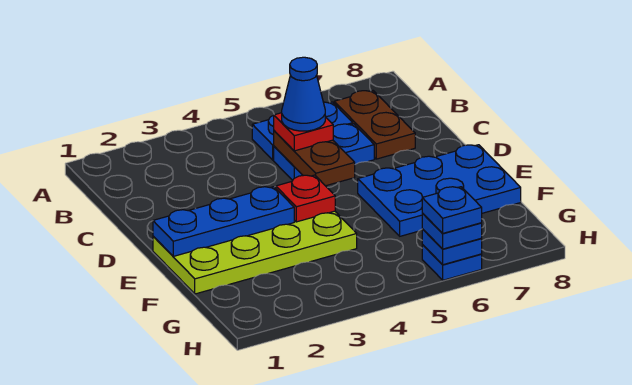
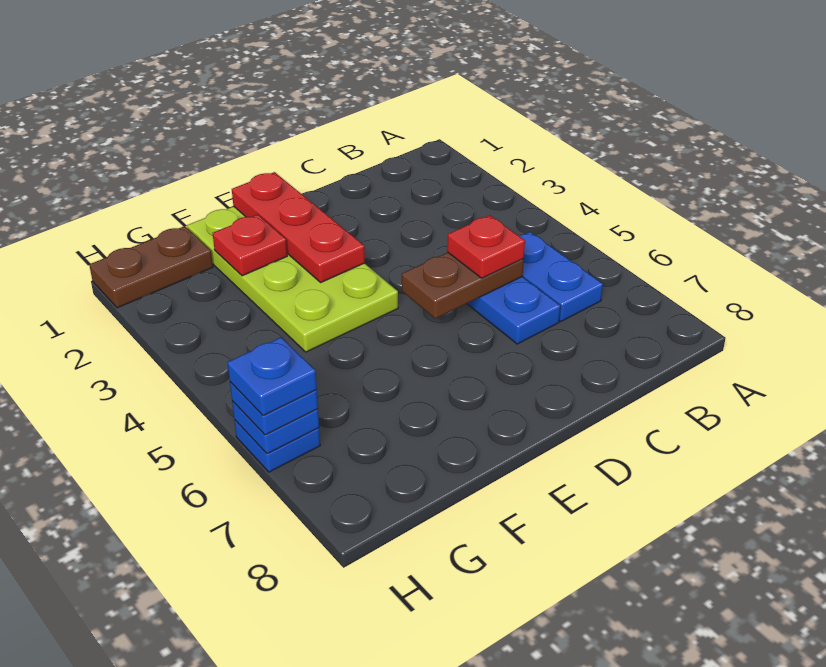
brown plate B7:C7 level 1 -> brown plate G1:H1 level 1
blue cone C5 level 4 -> none
blue plate E1:E3 level 2 -> red plate E1:E3 level 2
red plate E4 level 2 -> red plate F2 level 2
blue plate E6:F8 level 1 -> none

